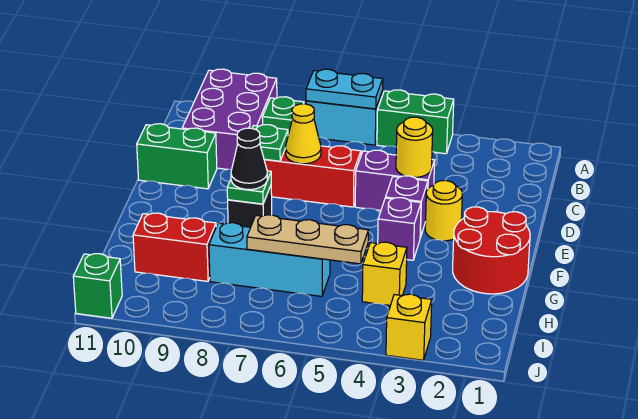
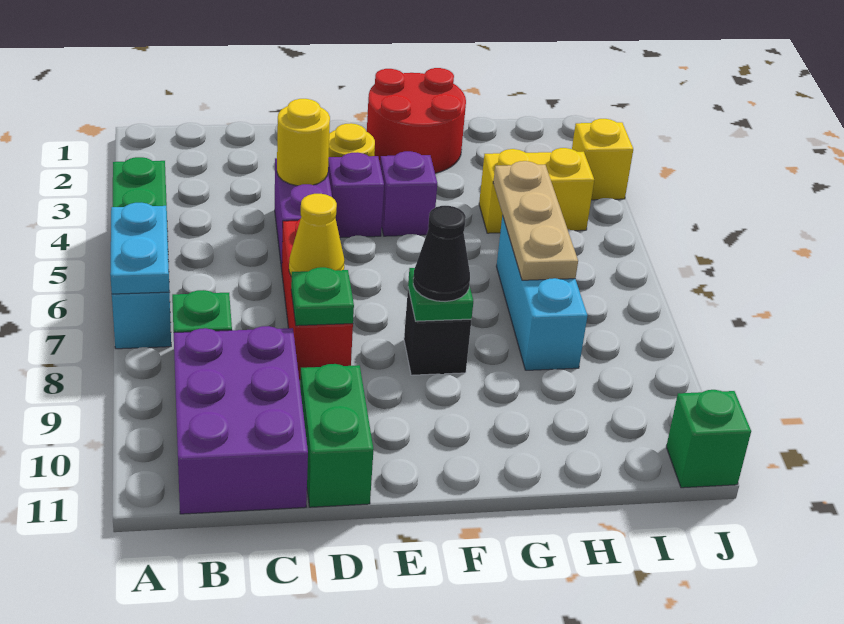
purple brick A9:C10 level 1 -> purple brick B9:C11 level 1
yellow brick H4 level 1 -> yellow brick H4:I4 level 1
red brick H9:H10 level 1 -> none

